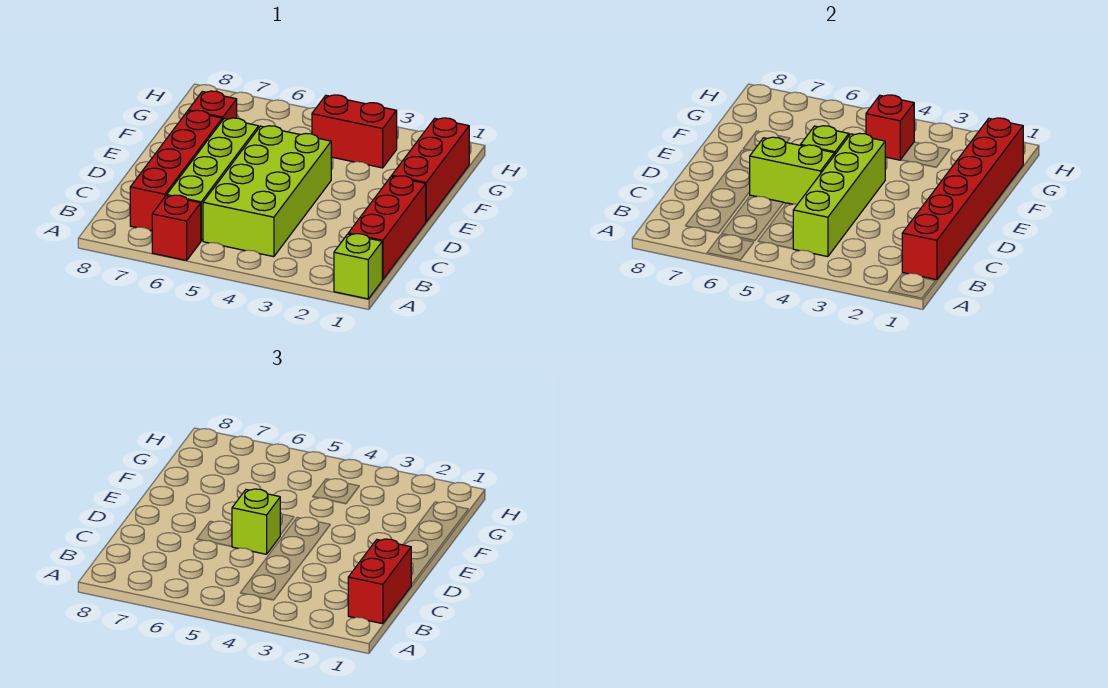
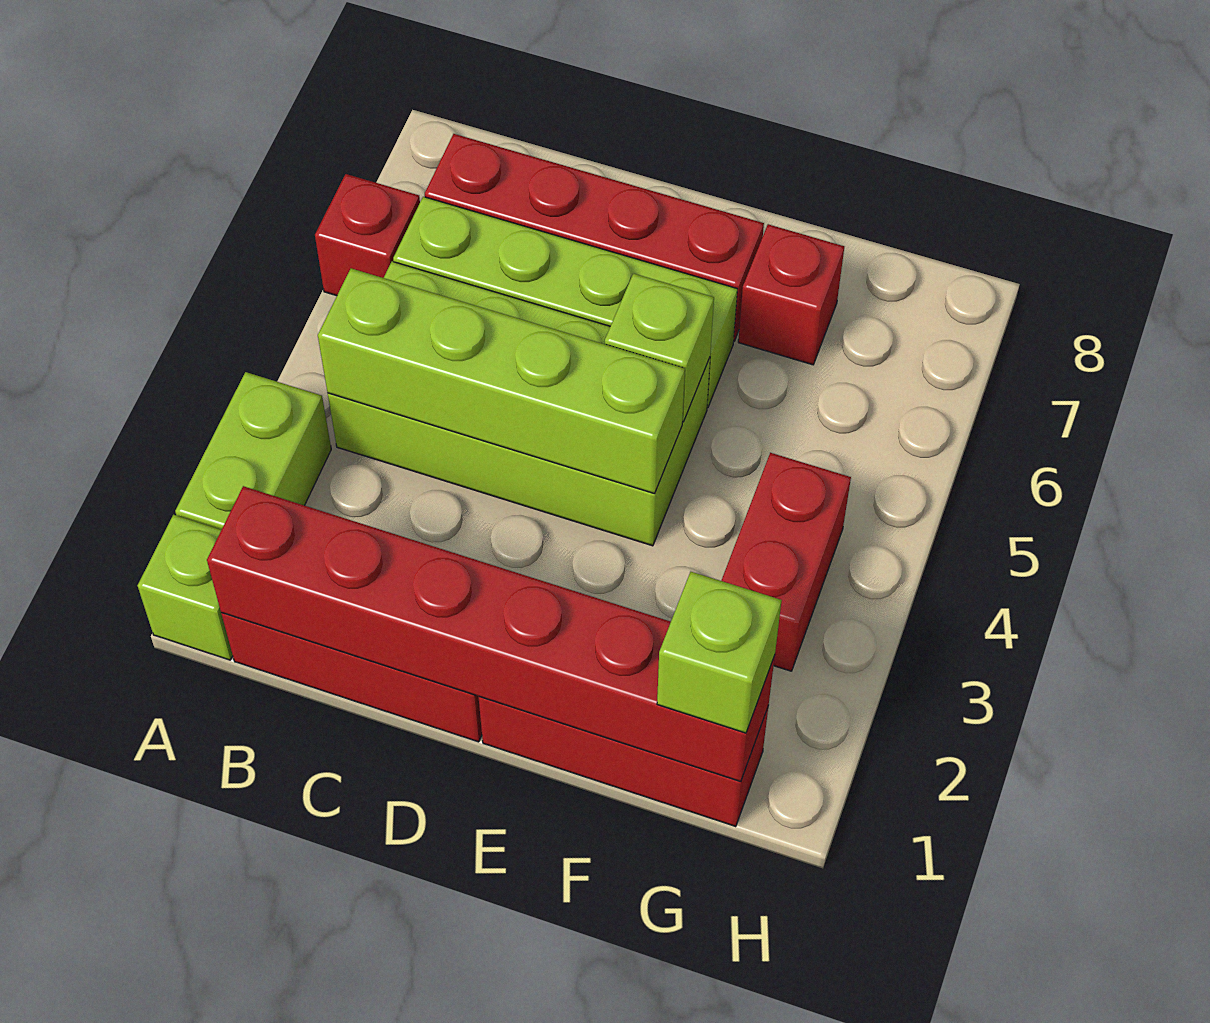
red brick B1:C1 level 3 -> none
lime brick D5:D6 level 2 -> lime brick A2:A3 level 1
lime brick D5 level 3 -> lime brick G1 level 3
red brick G4 level 2 -> none

